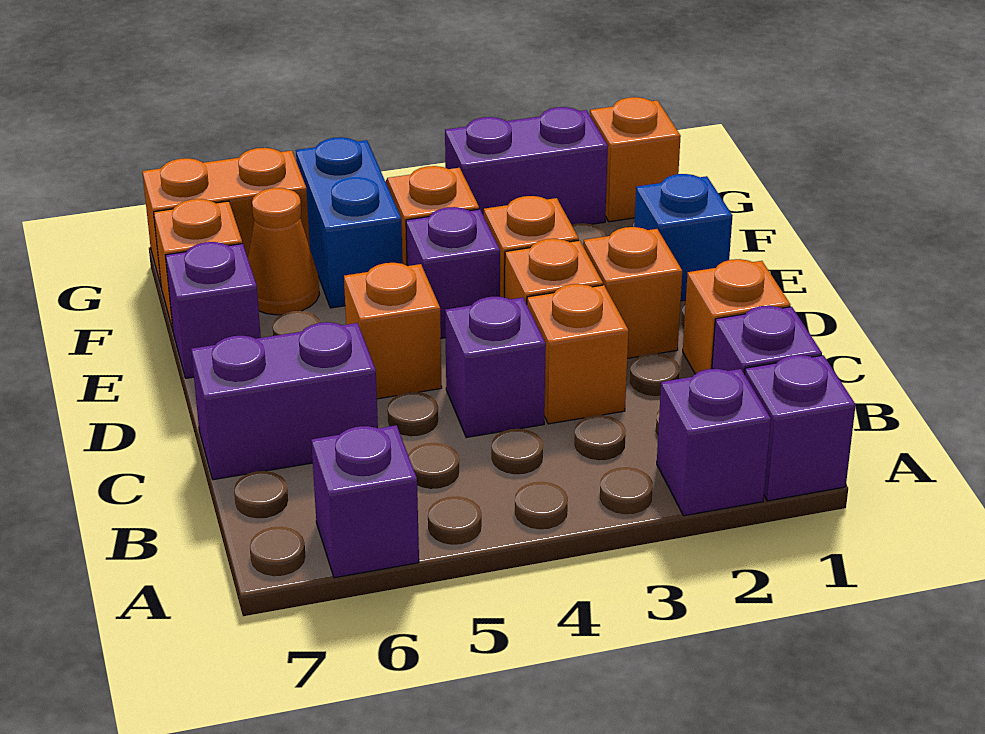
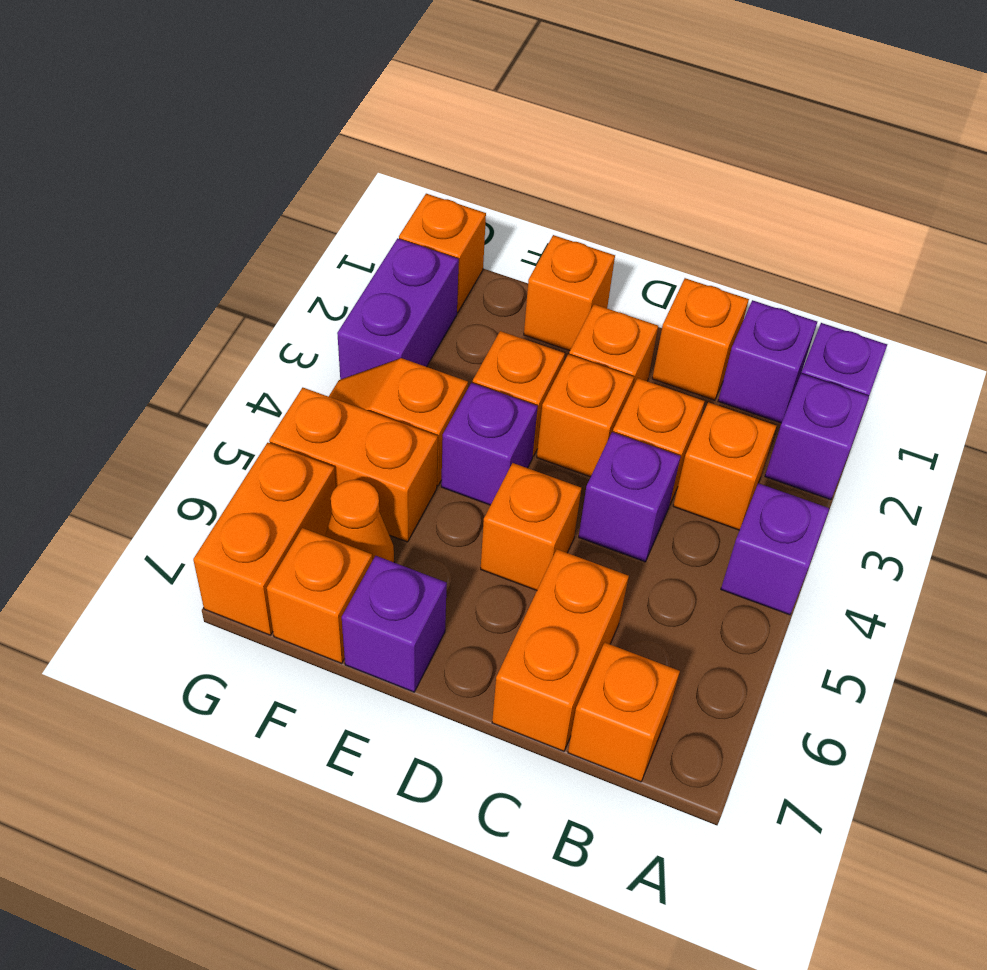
purple brick A6 level 1 -> purple brick A4 level 1
none -> orange brick B3 level 1
none -> orange brick B7 level 1
purple brick C6:C7 level 1 -> orange brick C6:C7 level 1
blue brick E1 level 1 -> orange brick E1 level 1
blue brick F5:G5 level 1 -> orange brick F5:G5 level 1

